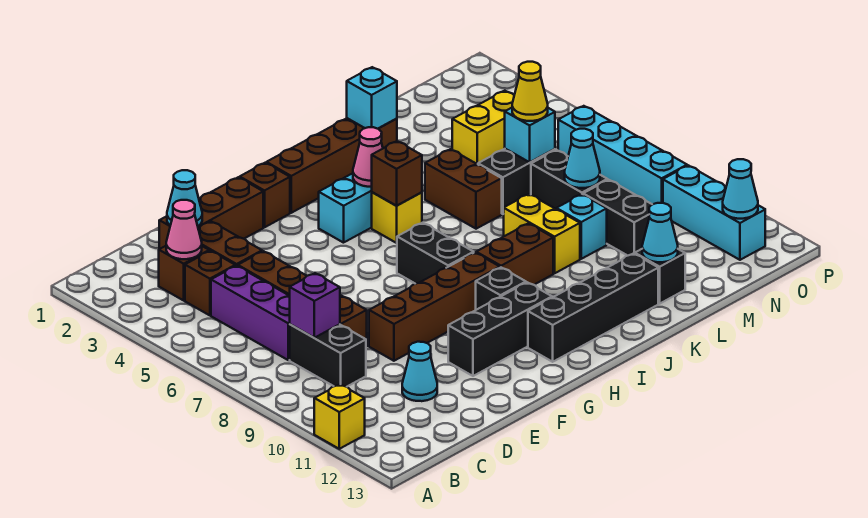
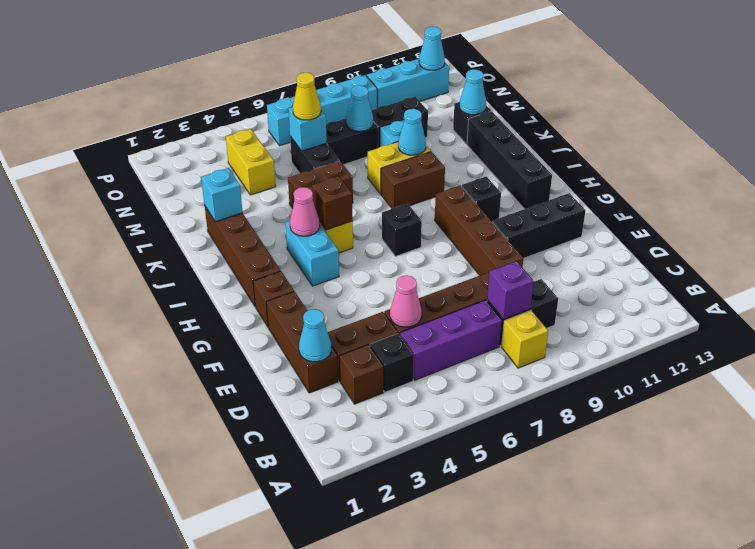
yellow brick A11 level 1 -> yellow brick B8 level 1
pink cone C3 level 2 -> pink cone D5 level 2
brown brick C4 level 1 -> black brick C4 level 1
cyan cone D11 level 1 -> cyan cone K9 level 2
black brick F11:H11 level 1 -> black brick F10:F12 level 1
black brick H7:H8 level 1 -> black brick H7 level 1
brown brick I9:J9 level 1 -> brown brick J8:J9 level 1

